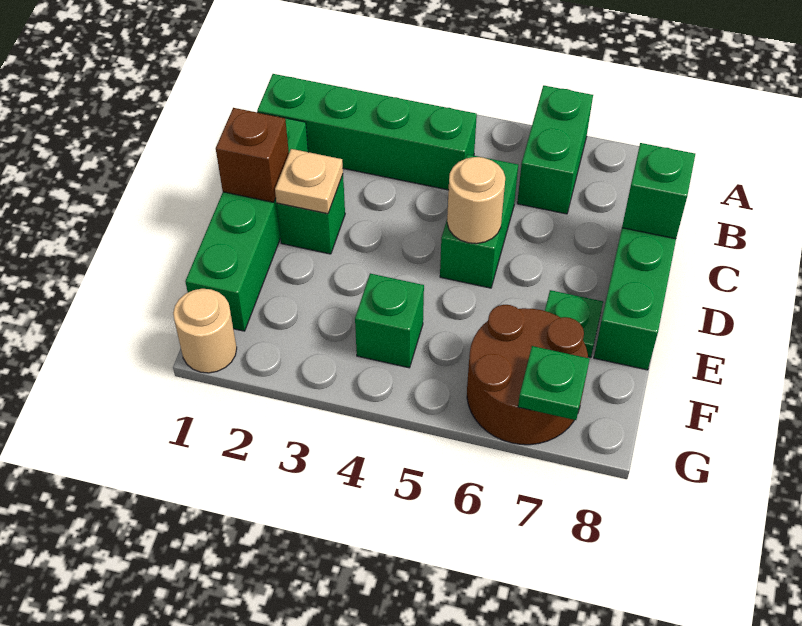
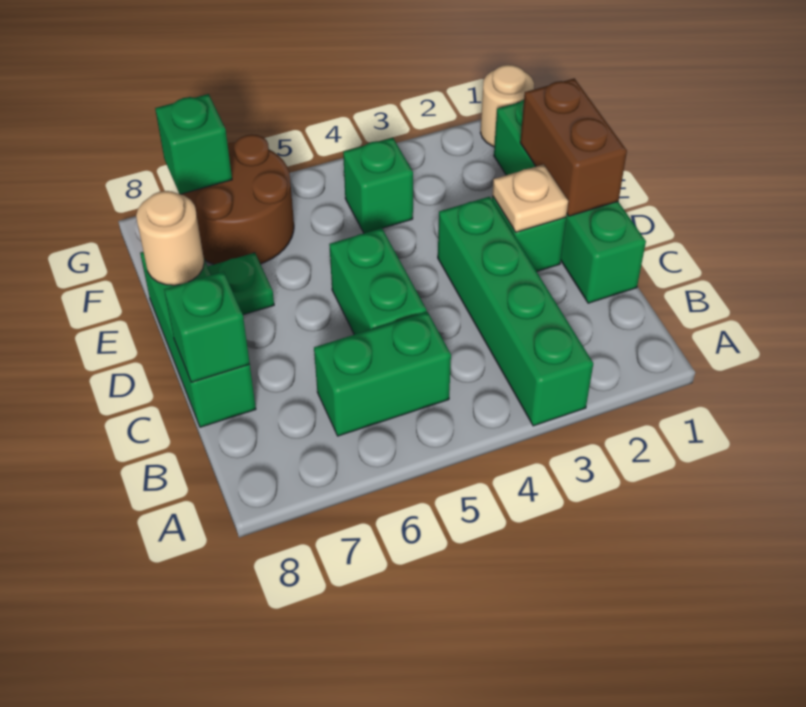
green brick A6:B6 level 1 -> green brick B5:B6 level 1
green brick B1:B4 level 1 -> green brick A3:D3 level 1
brown brick D1 level 2 -> brown brick D1:E1 level 2
tan round brick D5 level 2 -> tan round brick E8 level 2
green plate G7 level 2 -> green brick G7 level 2

